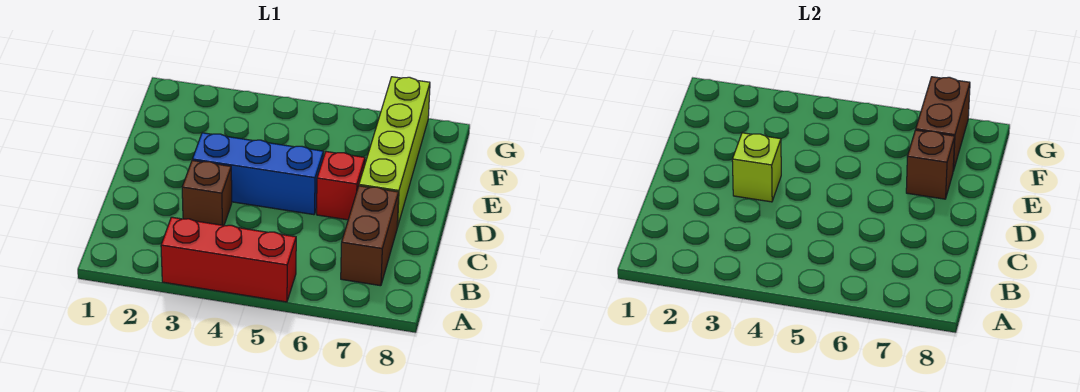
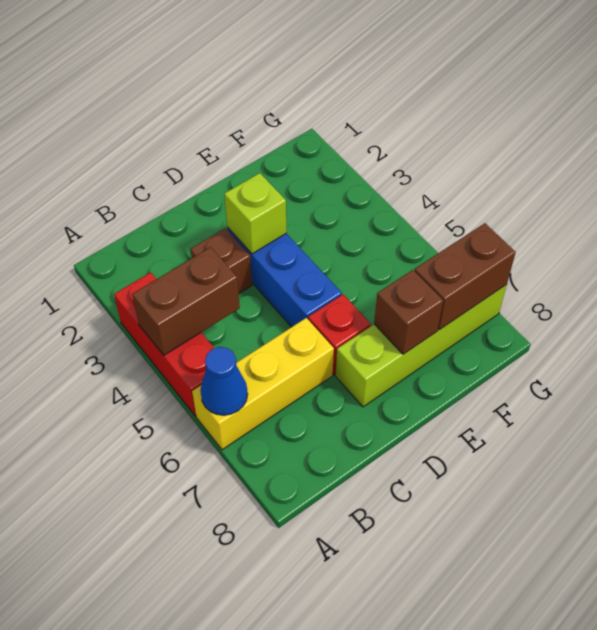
none -> yellow brick A6:C6 level 1
none -> blue cone A6 level 2
brown brick B7:C7 level 1 -> brown brick A4:B4 level 2

